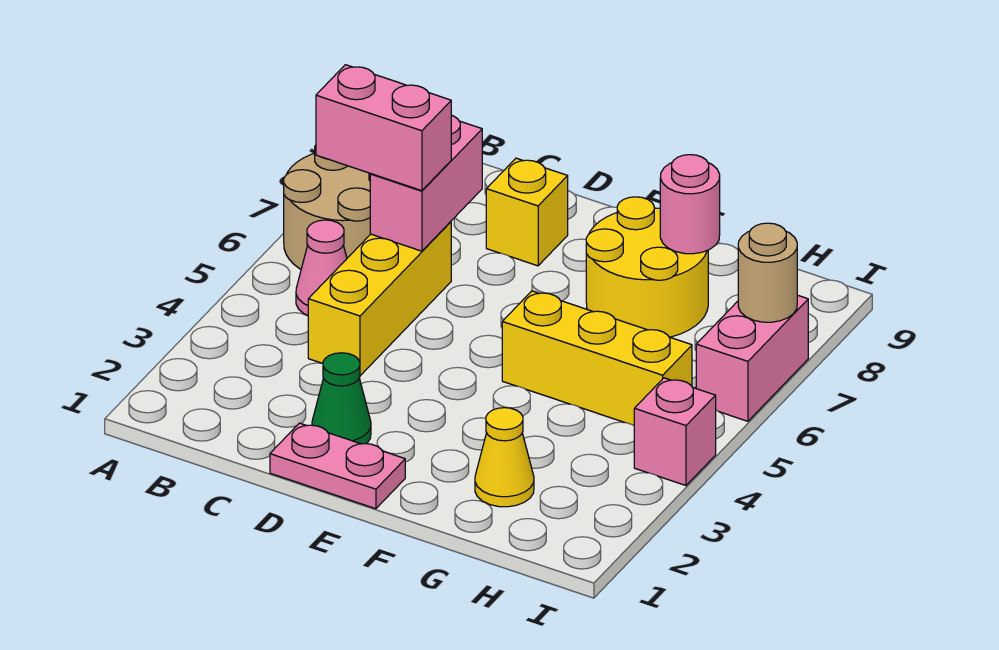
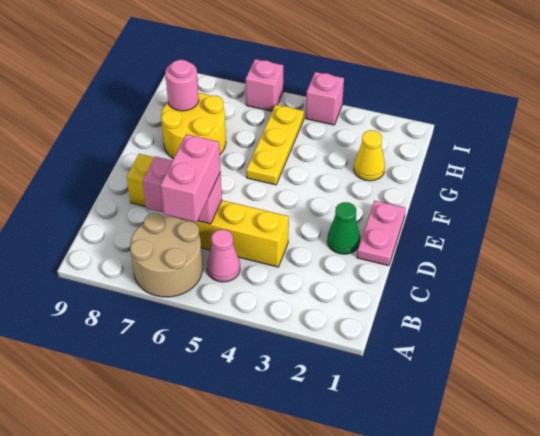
yellow brick F5:H5 level 1 -> yellow plate F5:H5 level 1
pink brick I6:I7 level 1 -> pink brick I6 level 1
tan round brick I7 level 2 -> none

